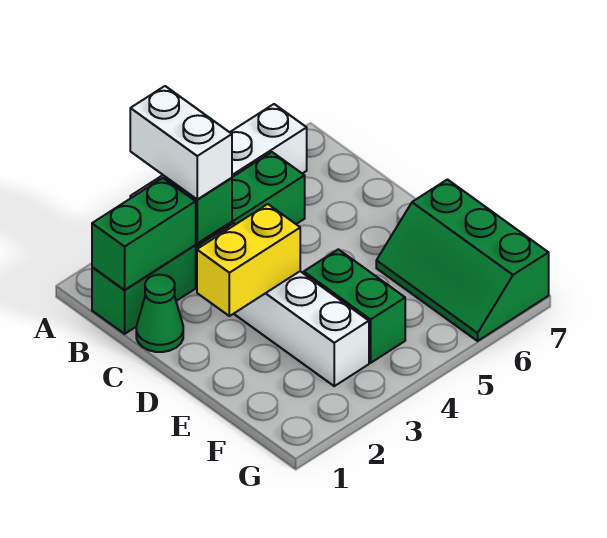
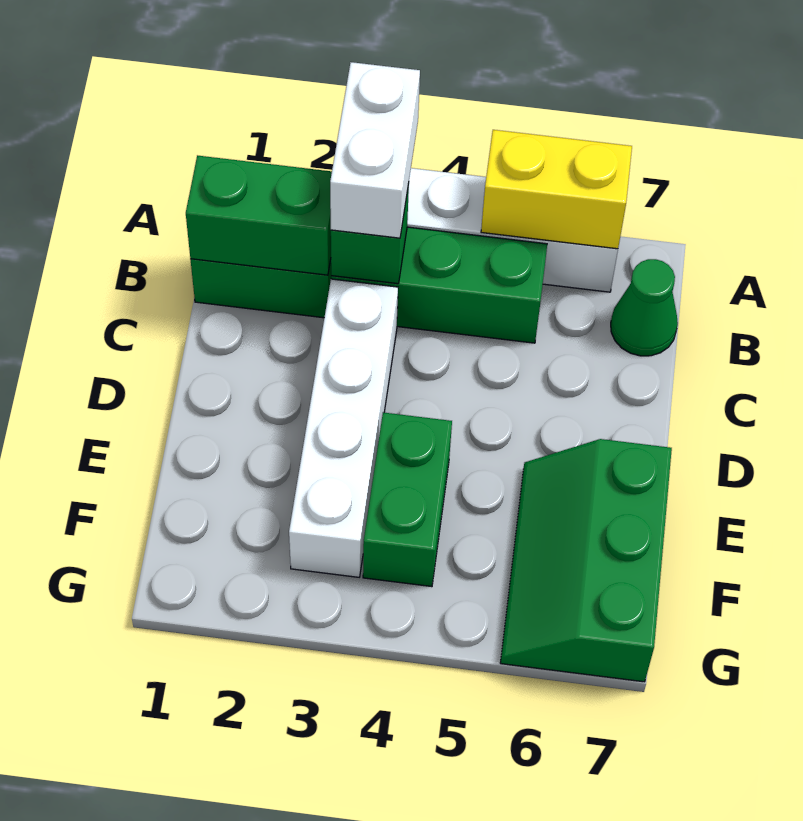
green cone C1 level 1 -> green cone B7 level 1
yellow brick D2:D3 level 2 -> yellow brick A5:A6 level 2

